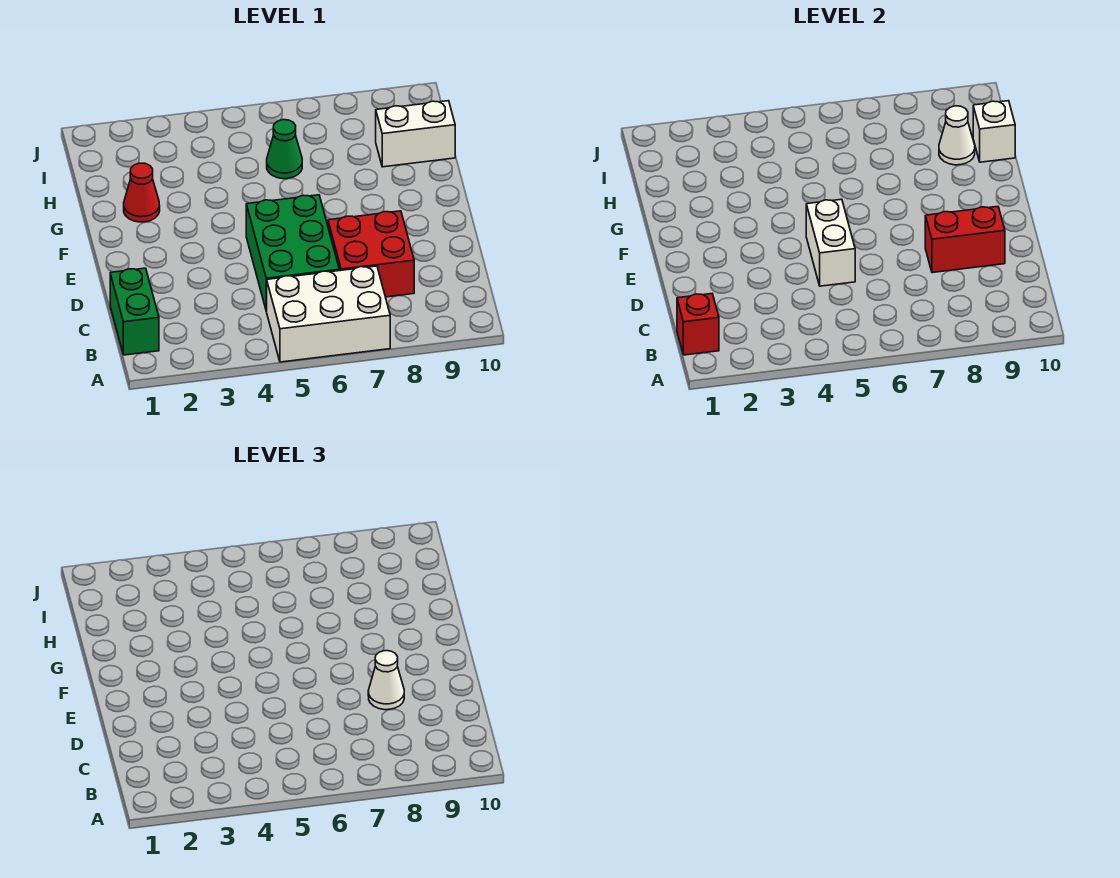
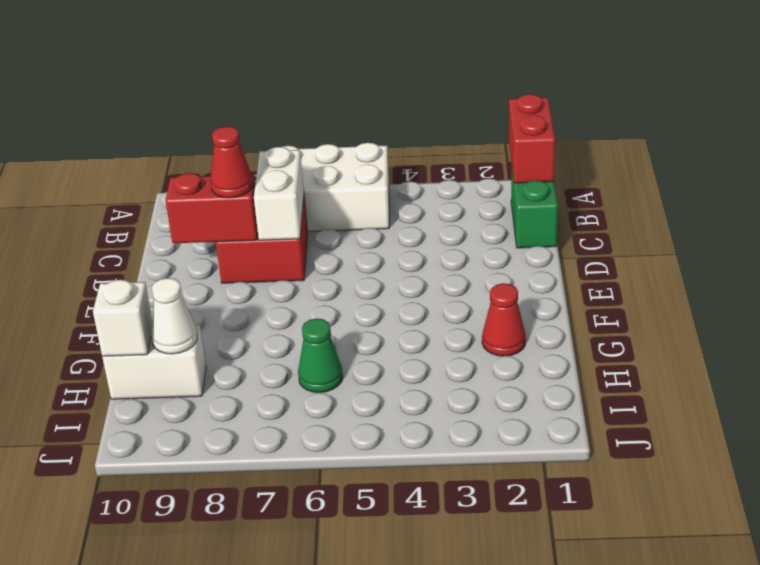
red brick B1 level 2 -> red brick A1:B1 level 2
green brick C5:E6 level 1 -> none
white brick D5:E5 level 2 -> white brick C7:D7 level 2
white cone D8 level 3 -> red cone D8 level 3

